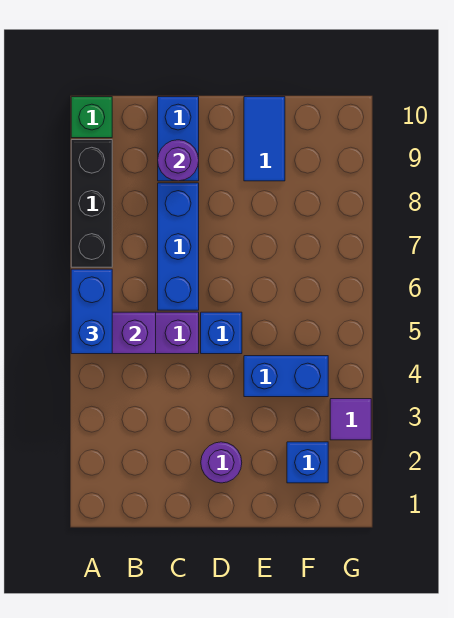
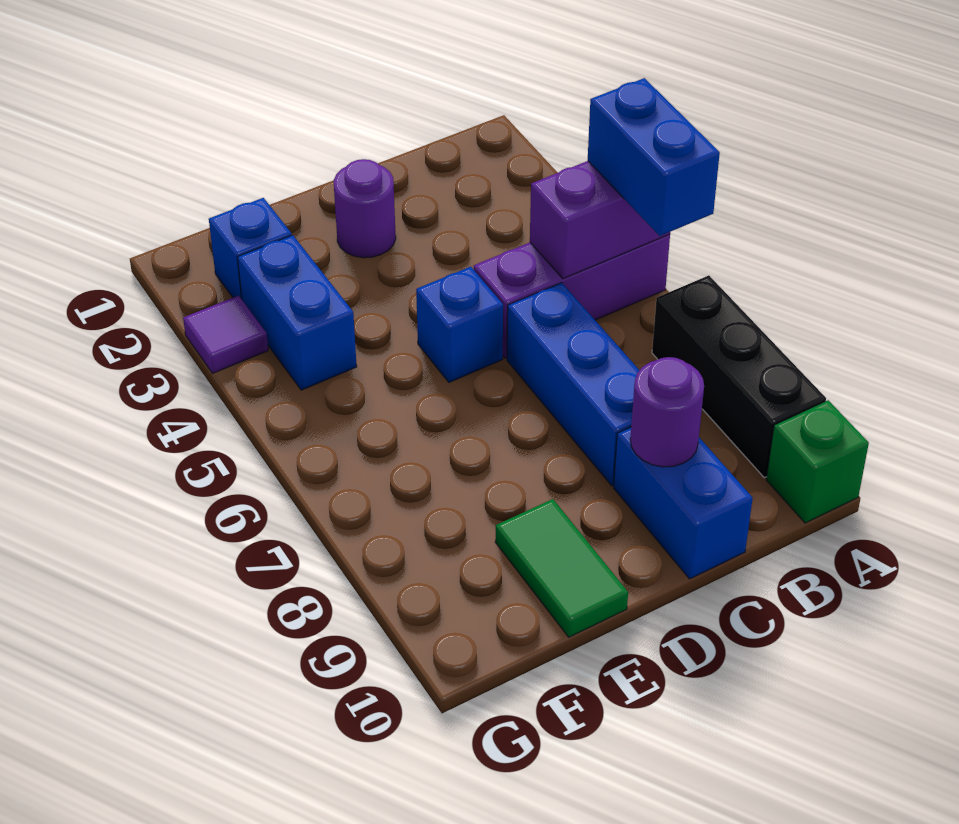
blue brick E4:F4 level 1 -> blue brick F3:F4 level 1
blue tile E9:E10 level 1 -> green tile E9:E10 level 1

